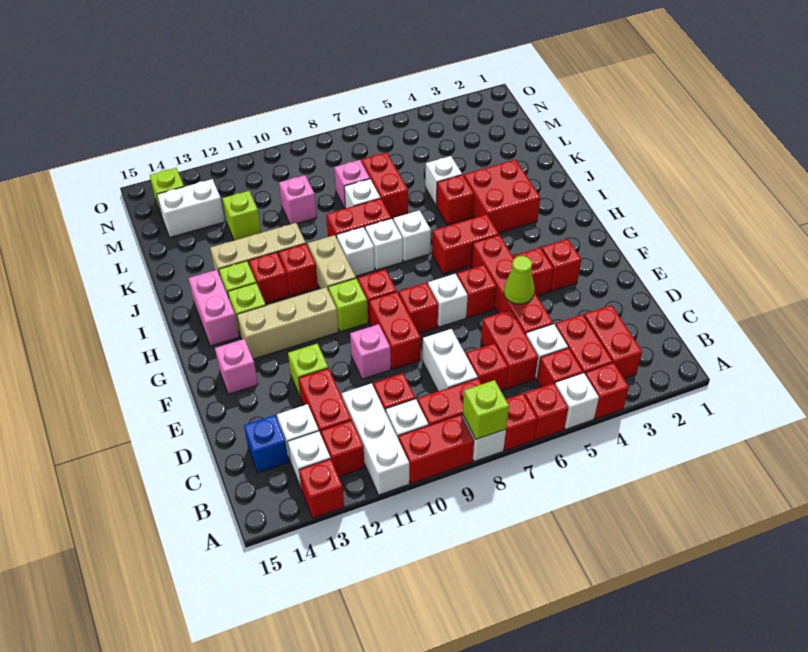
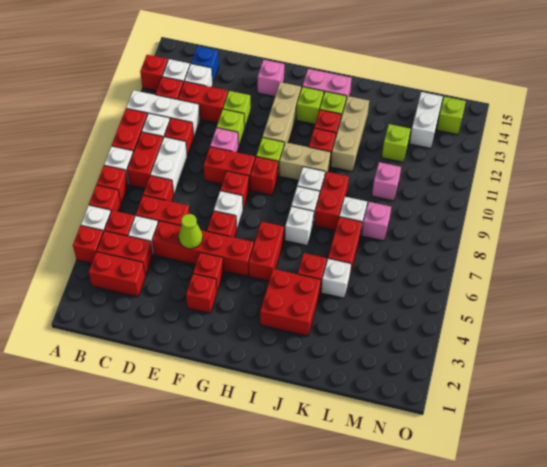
lime brick A8 level 2 -> lime brick E11 level 1
white brick C8:D8 level 1 -> white brick C8:C9 level 1
red brick K7:L7 level 1 -> red brick K6:K7 level 1

